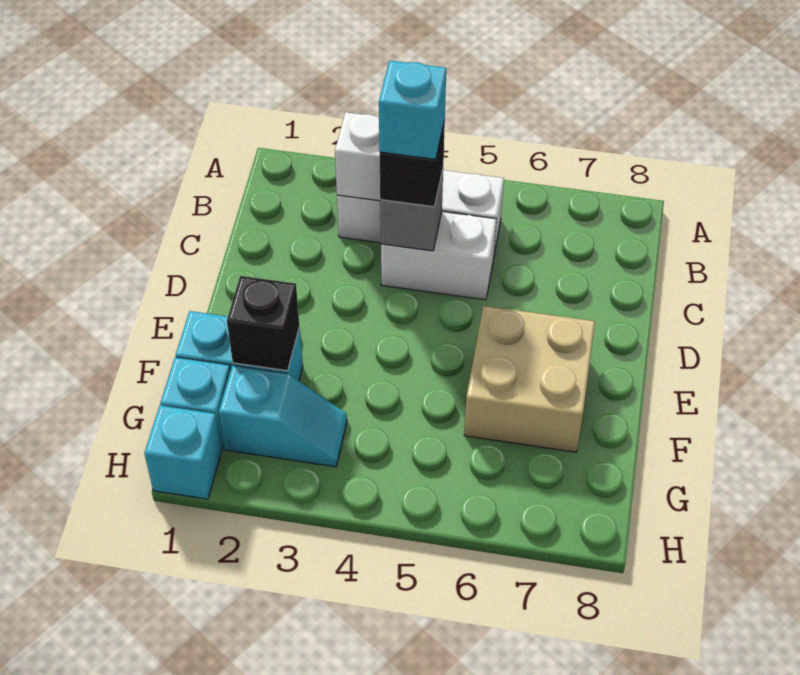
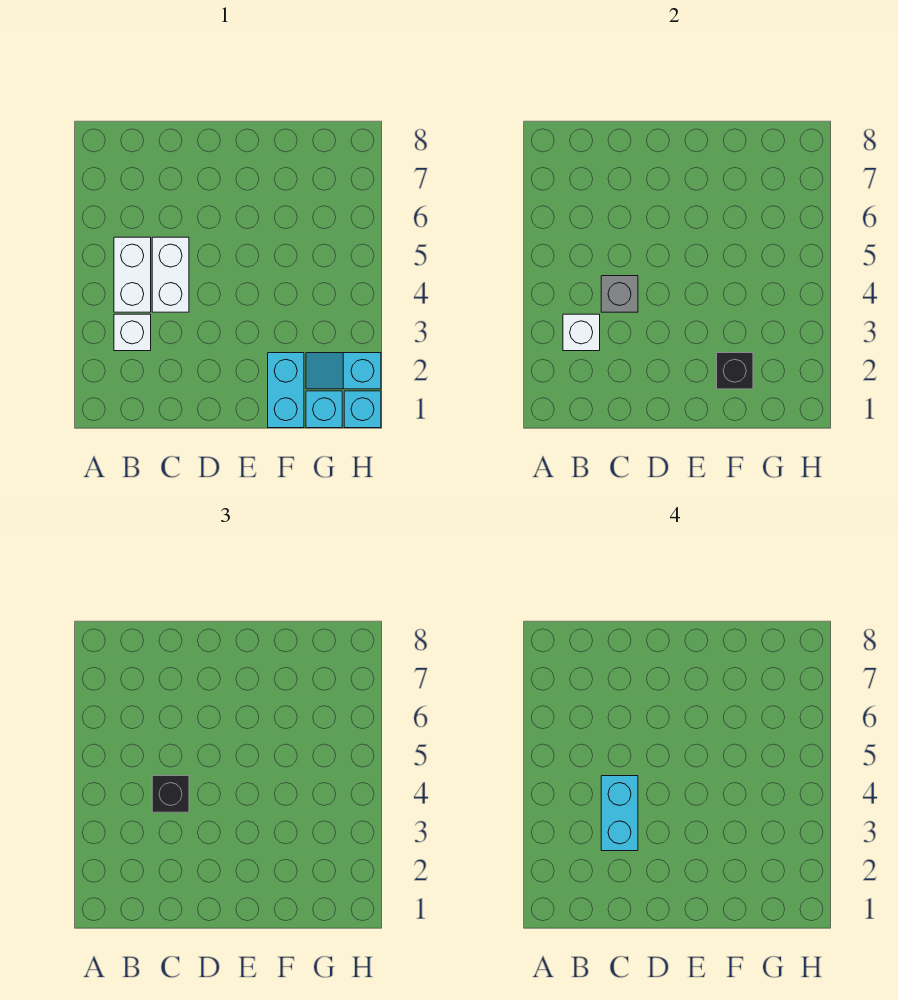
cyan brick C4 level 4 -> cyan brick C3:C4 level 4
tan brick E6:F7 level 1 -> none
cyan slope G2:G3 level 1 top 2 -> cyan slope G2:H2 level 1 top H

